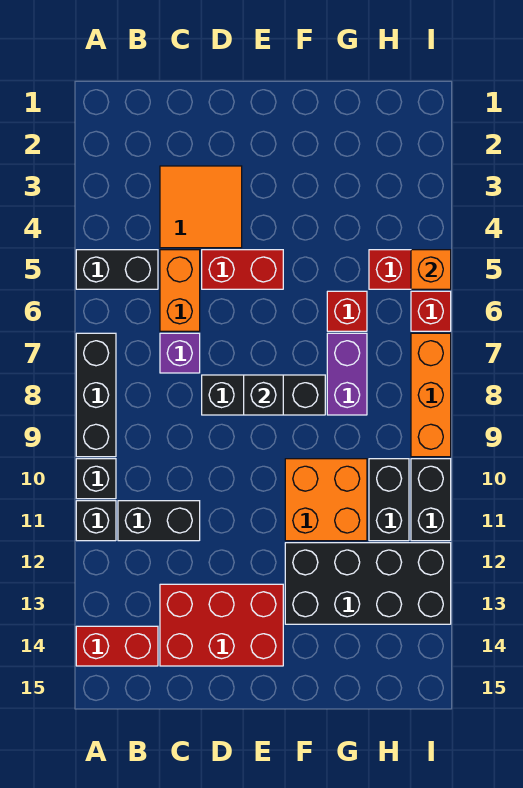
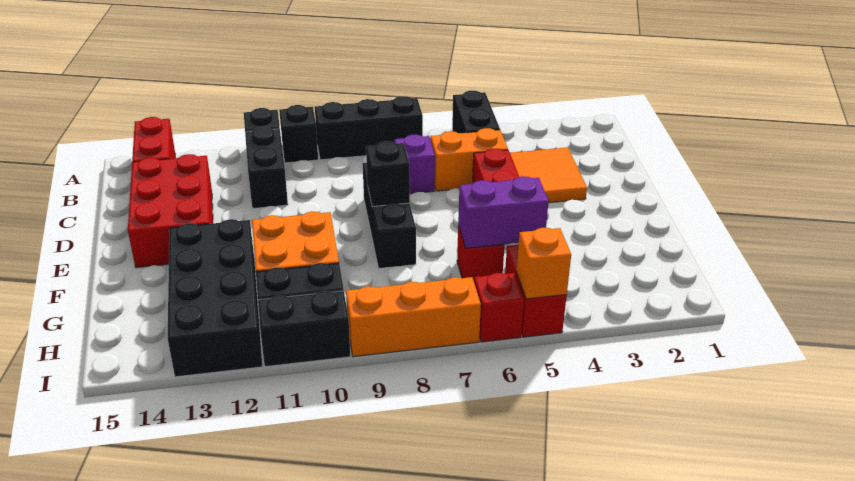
purple brick G7:G8 level 1 -> purple brick G5:G6 level 2

